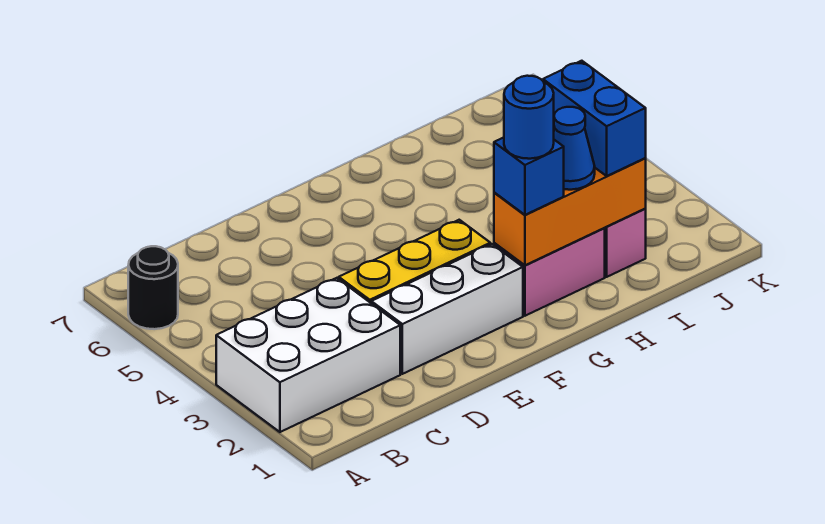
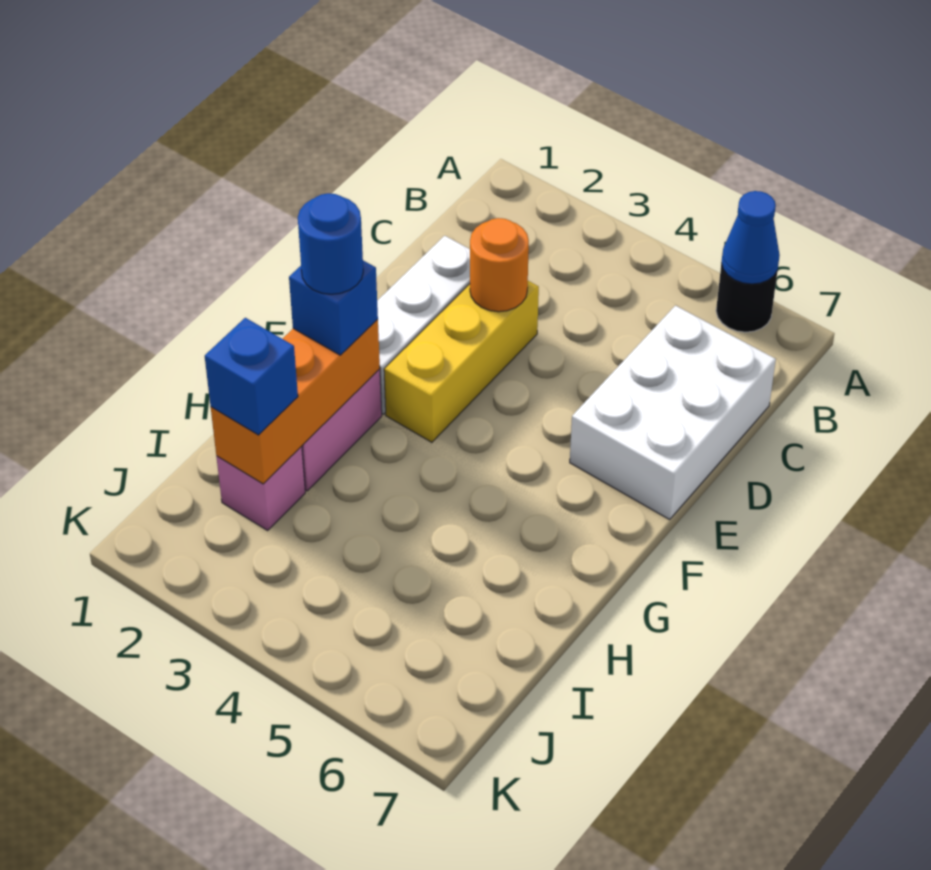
white brick A2:C3 level 1 -> white brick C6:E7 level 1
none -> orange round brick D3 level 2
blue cone H2 level 3 -> blue cone A6 level 2
blue brick I2:I3 level 3 -> blue brick I2 level 3

